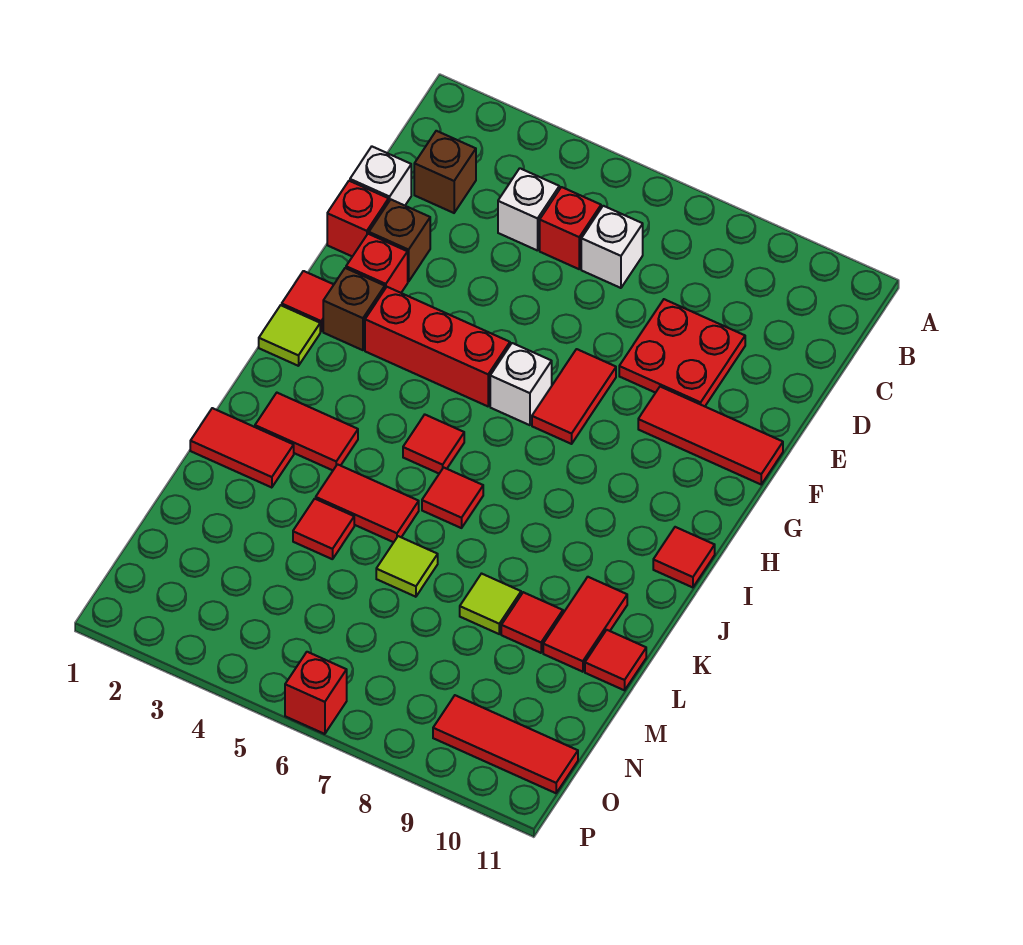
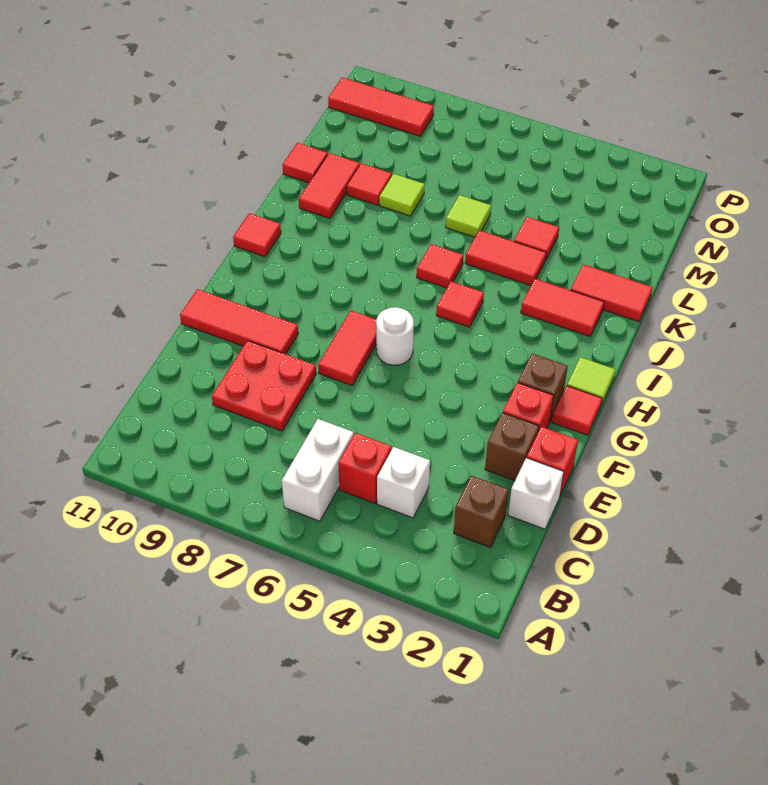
white brick C6 level 1 -> white brick B6:C6 level 1
red brick G3:G5 level 1 -> none
white brick G6 level 1 -> white round brick G6 level 1
red brick P6 level 1 -> none

